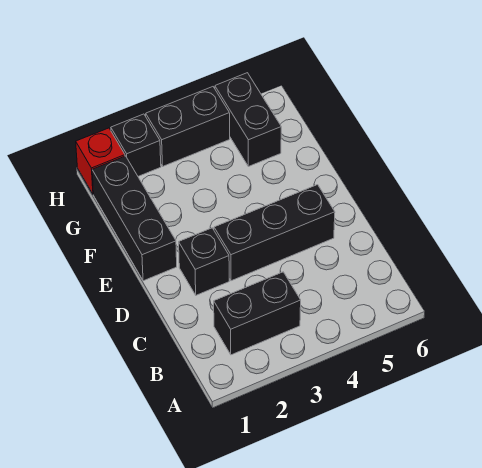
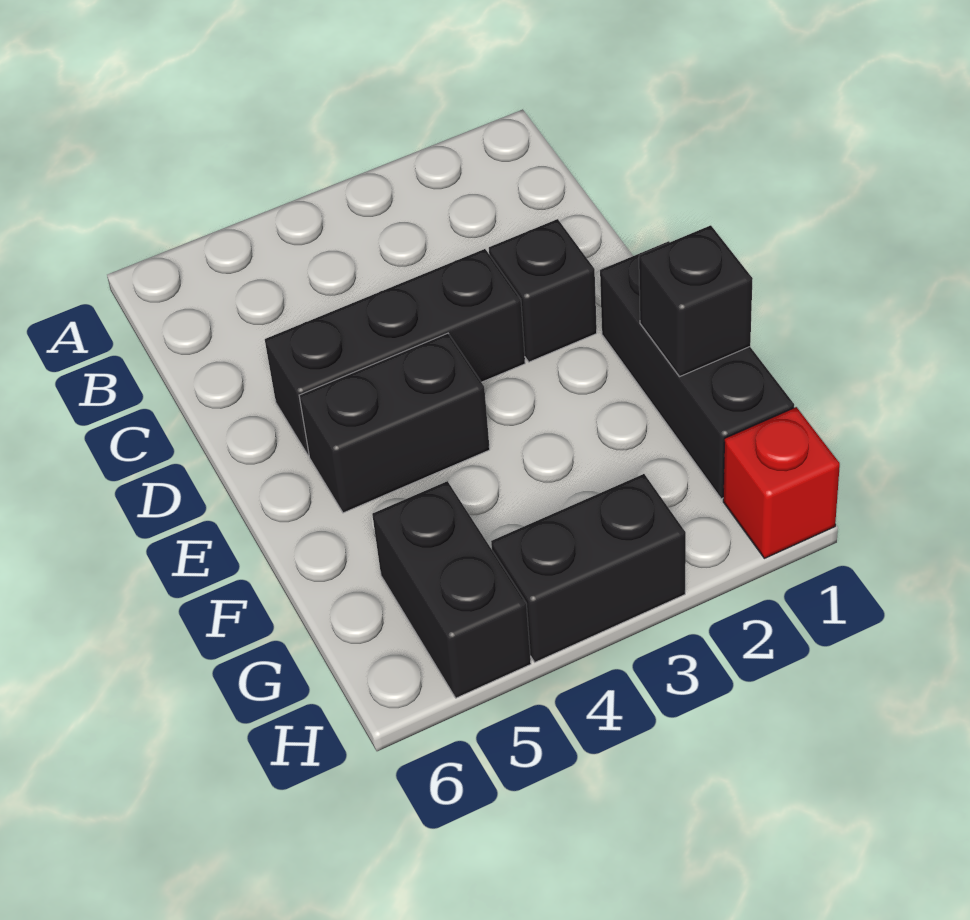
black brick B2:B3 level 1 -> black brick E4:E5 level 1
black brick H2 level 1 -> black brick F1 level 2

